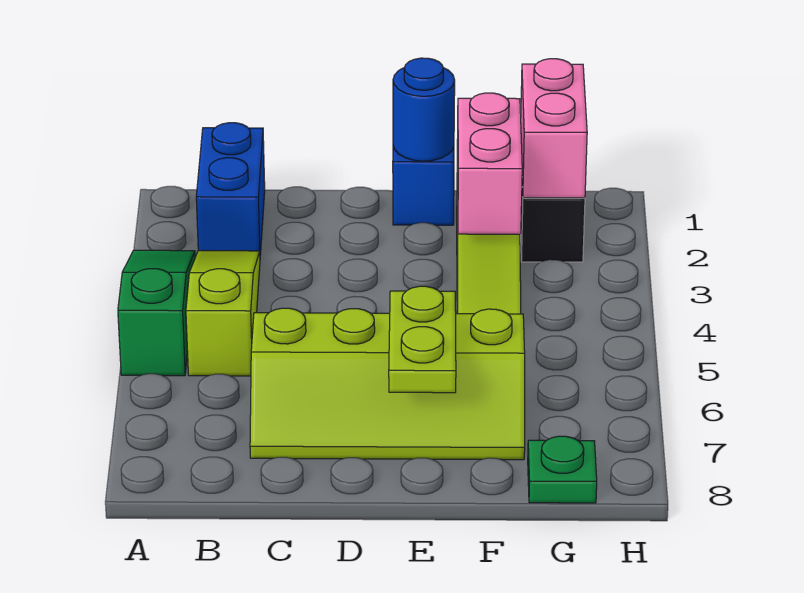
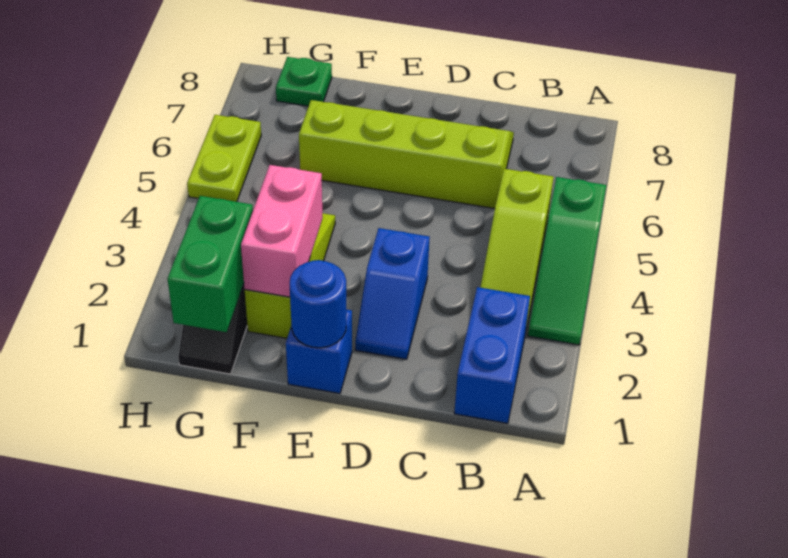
none -> blue slope D2:D3 level 1 top 3
lime plate E6:E7 level 2 -> lime plate H5:H6 level 1
pink brick G1:G2 level 2 -> green brick G1:G2 level 2

